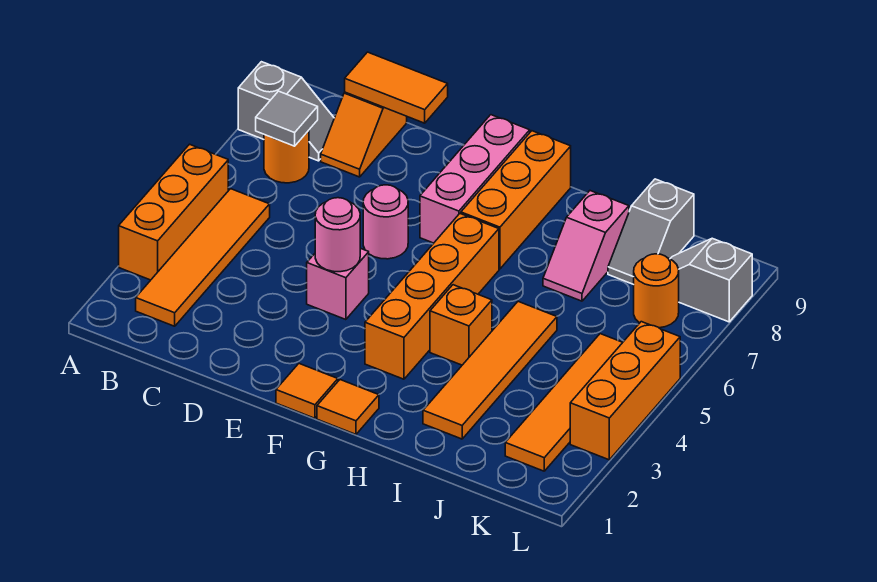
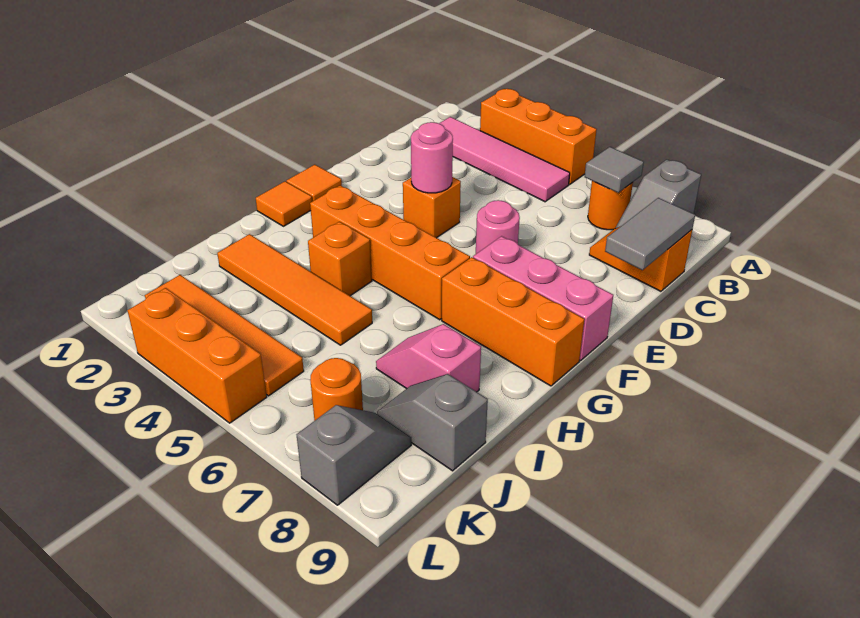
orange tile B2:B5 level 1 -> pink tile B2:B5 level 1
orange tile C9:D9 level 2 -> grey tile C9:D9 level 2
pink brick E4 level 1 -> orange brick E4 level 1

